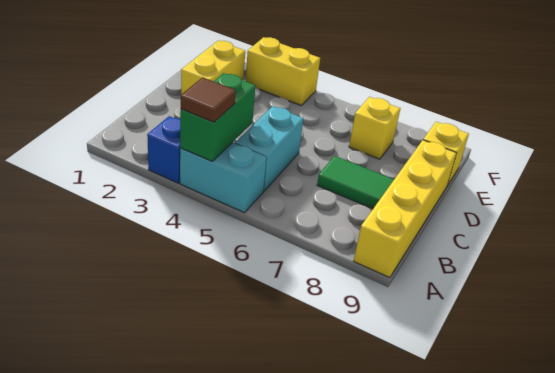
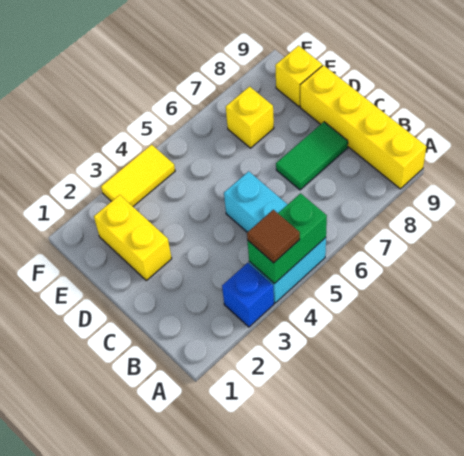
green brick A4:B4 level 2 -> green brick A4:A5 level 2
yellow brick F3:F4 level 1 -> yellow tile F3:F4 level 1

